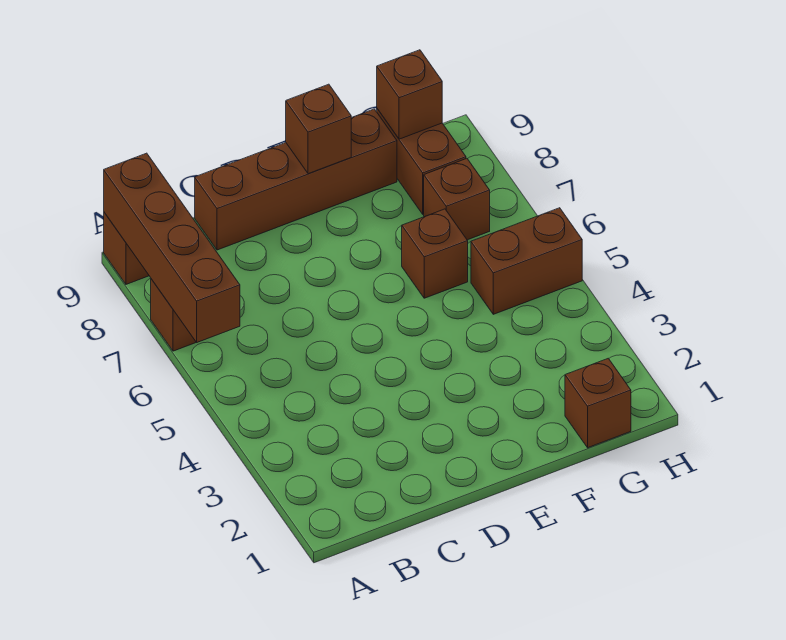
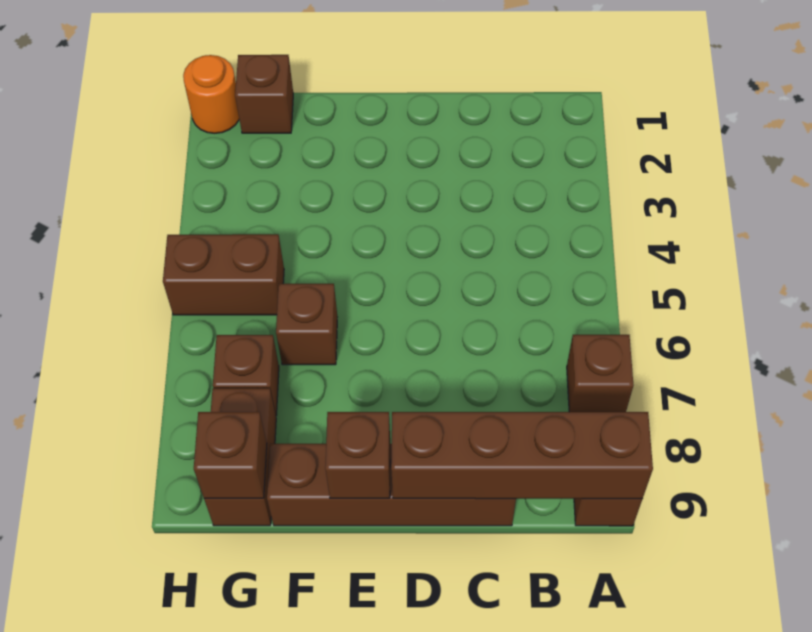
brown brick A6:A9 level 2 -> brown brick A9:D9 level 2
none -> orange round brick H1 level 1

